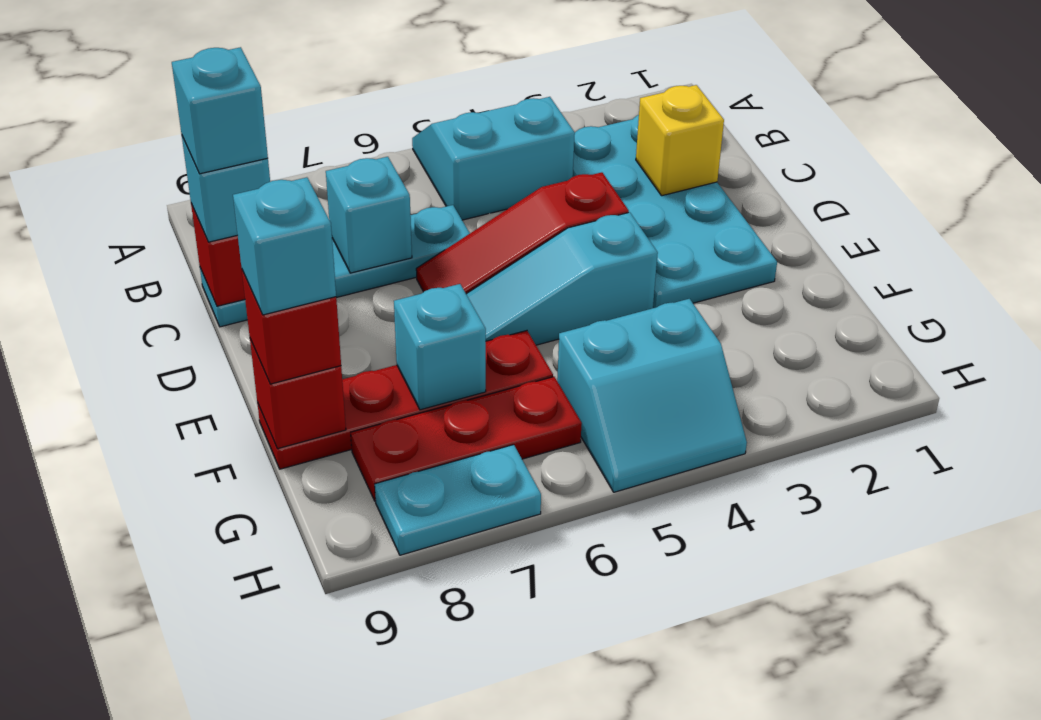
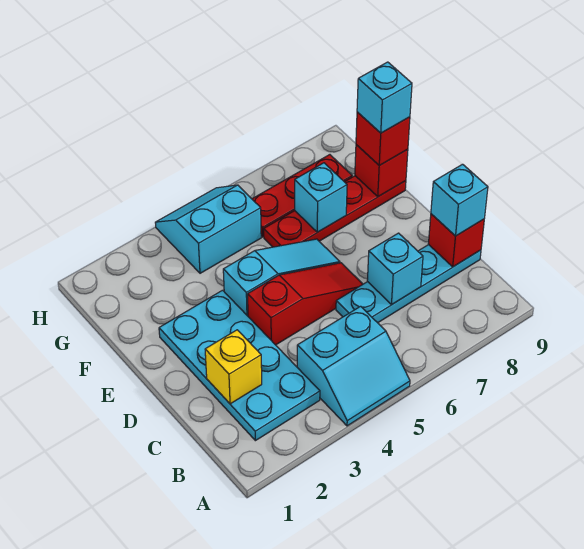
cyan brick C9 level 4 -> none
cyan plate H7:H8 level 1 -> none

